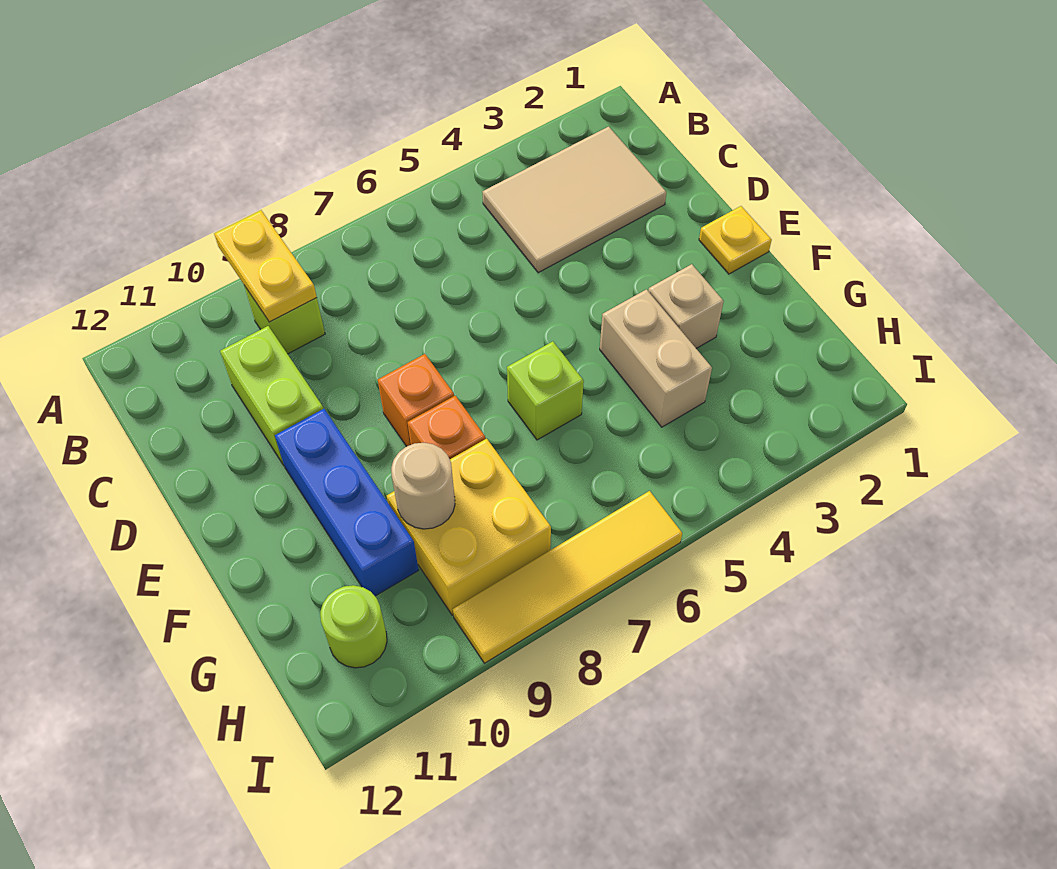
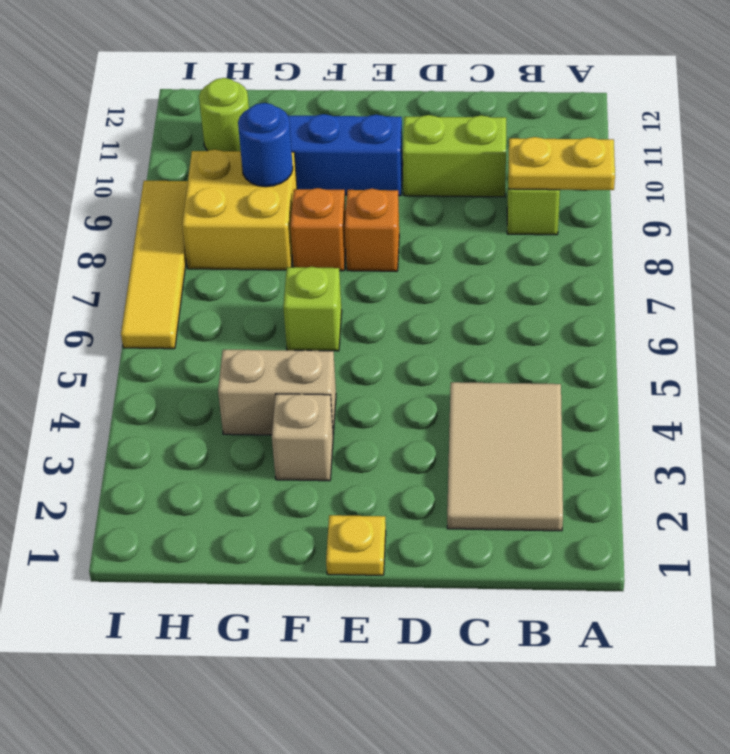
tan round brick G9 level 2 -> blue round brick G9 level 2

